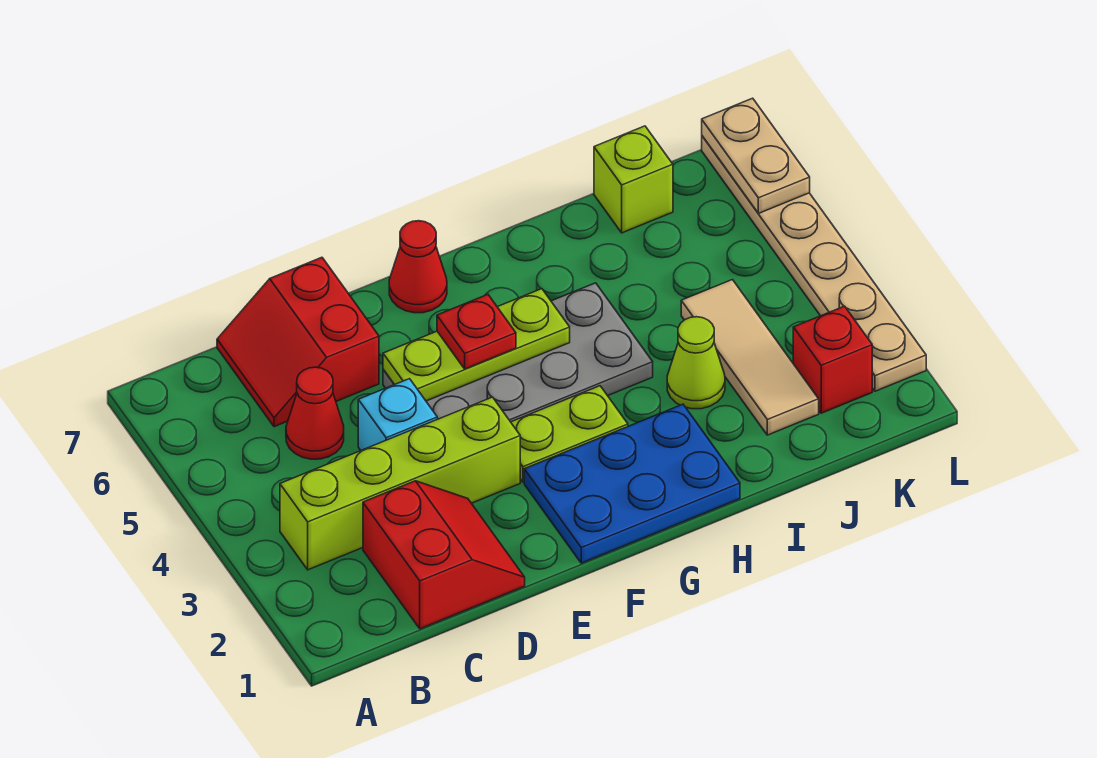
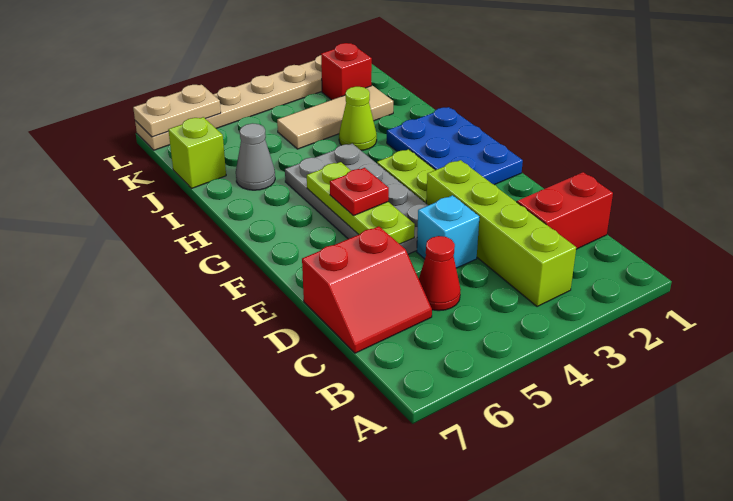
red cone F7 level 1 -> none
none -> grey cone I6 level 1

